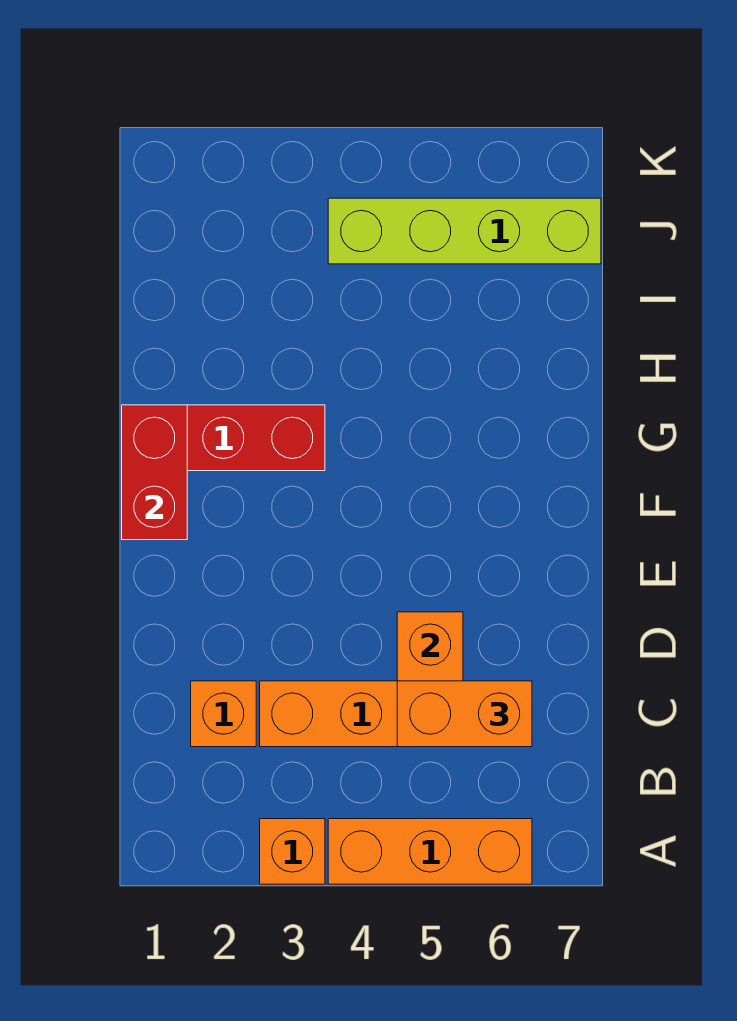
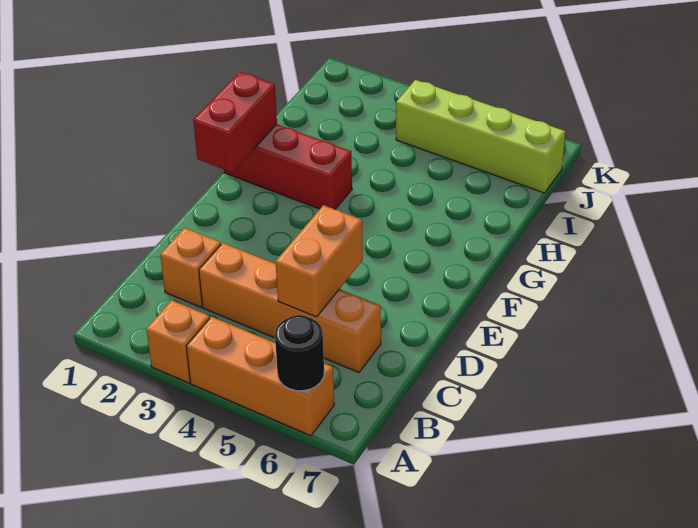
none -> black round brick A6 level 2
orange brick C5:C6 level 3 -> none

